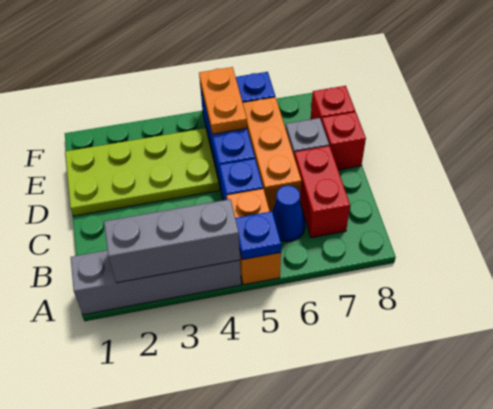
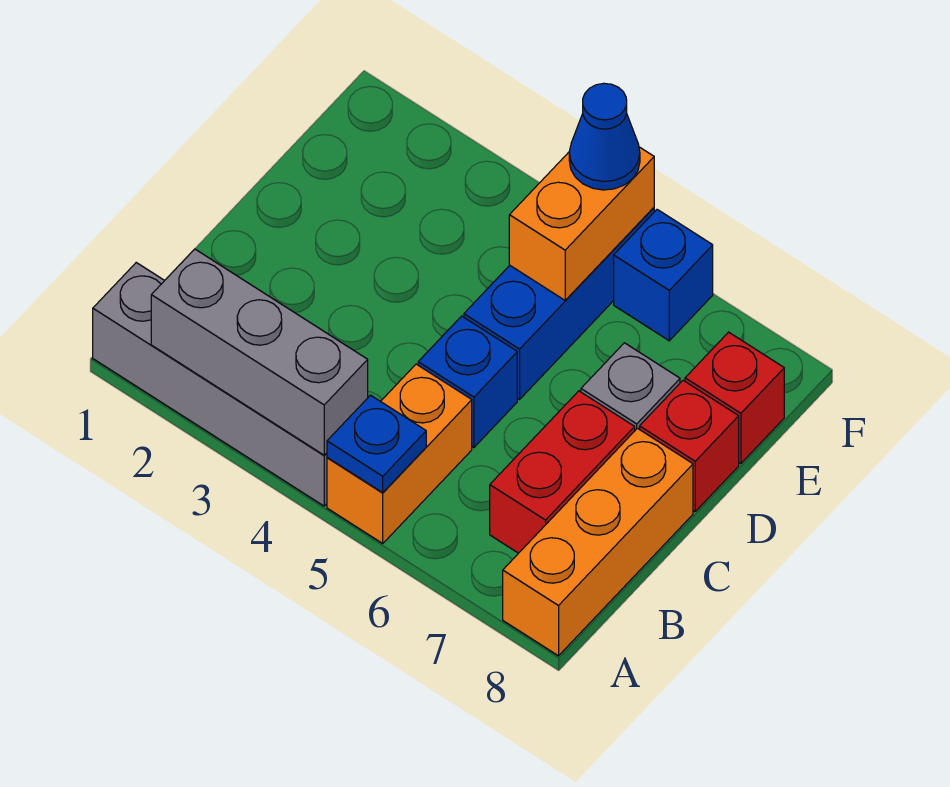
blue cone B6 level 1 -> blue cone F5 level 3
orange brick C6:E6 level 1 -> orange brick A8:C8 level 1
lime plate D1:E4 level 1 -> none
orange plate E5:F5 level 2 -> orange brick E5:F5 level 2

